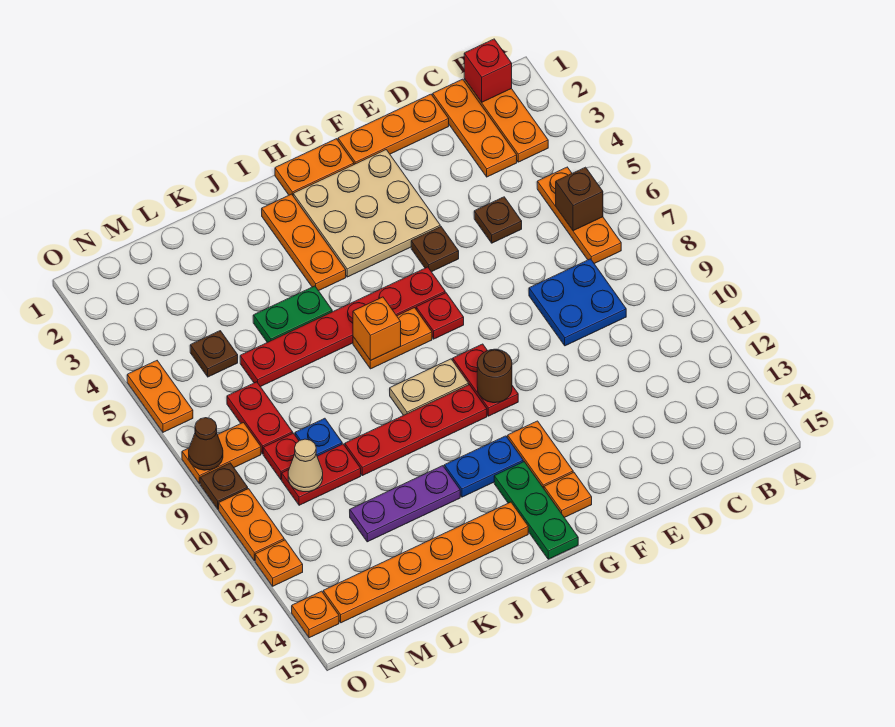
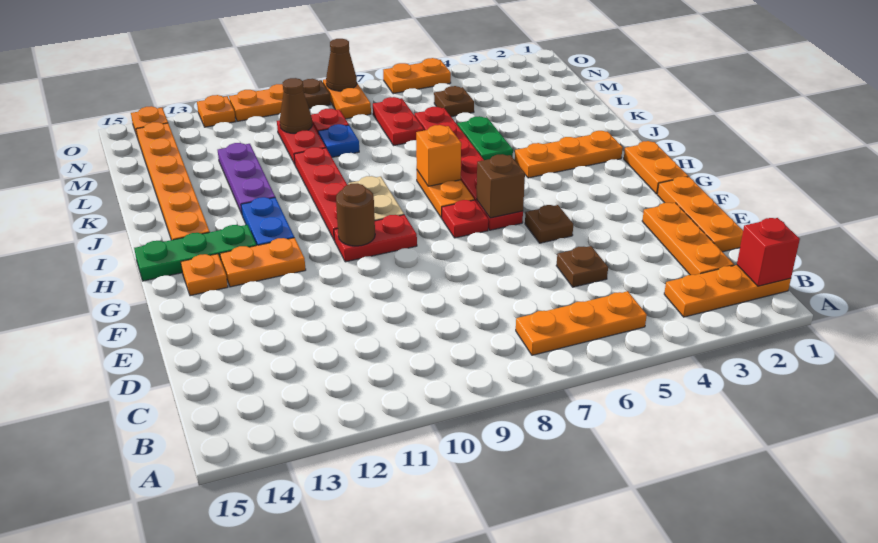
brown brick B6 level 2 -> brown brick G6 level 2
orange plate C1:C3 level 1 -> orange plate C2:E2 level 1
blue plate C8:D9 level 1 -> none
tan plate F2:H4 level 1 -> none
red plate M7:M8 level 1 -> red plate L7:M7 level 1
tan cone M10 level 2 -> brown cone M10 level 2

